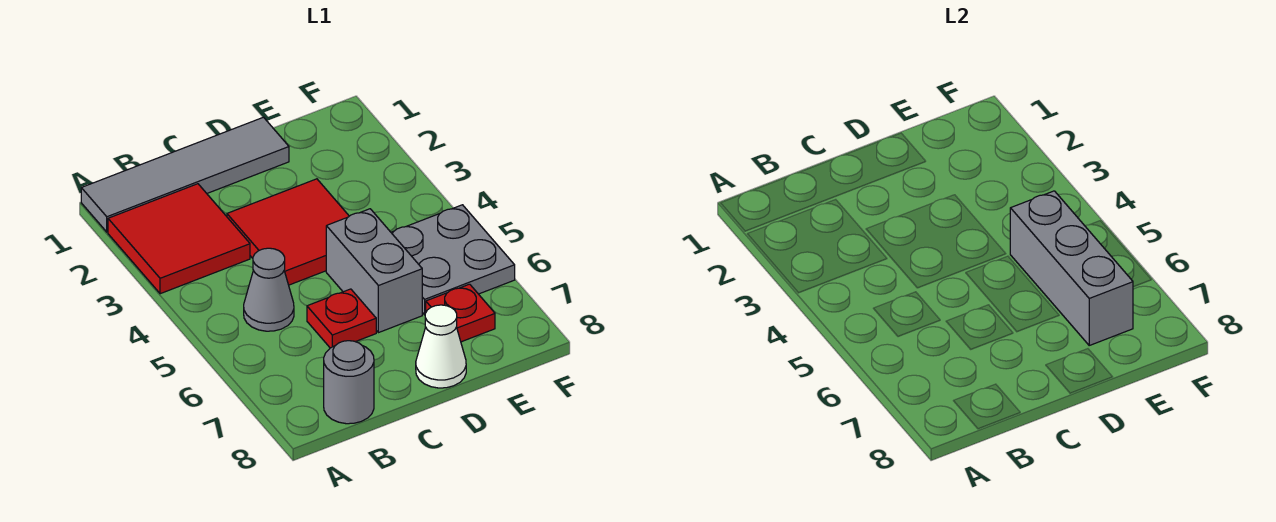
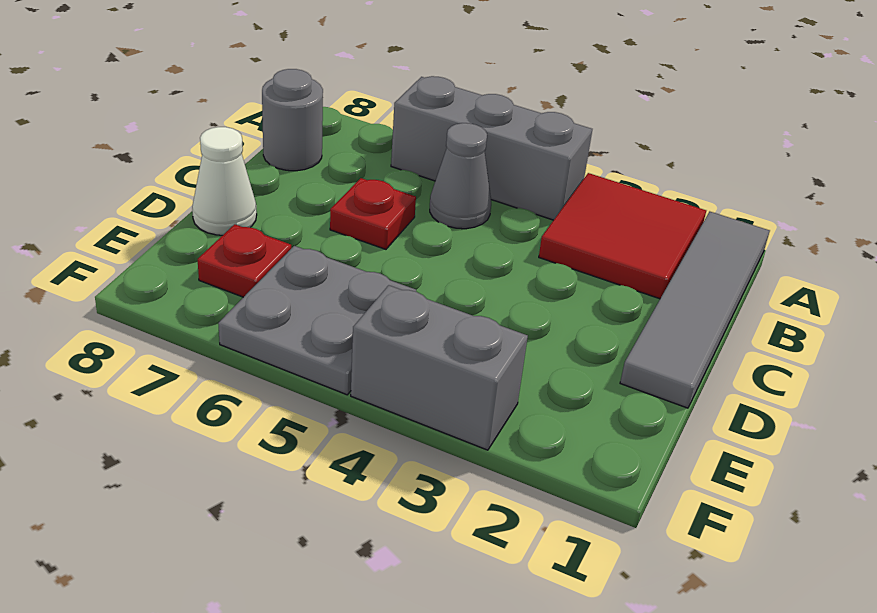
red tile C3:D4 level 1 -> none
grey brick D5:D6 level 1 -> grey brick F3:F4 level 1
grey brick E5:E7 level 2 -> grey brick A4:A6 level 1

